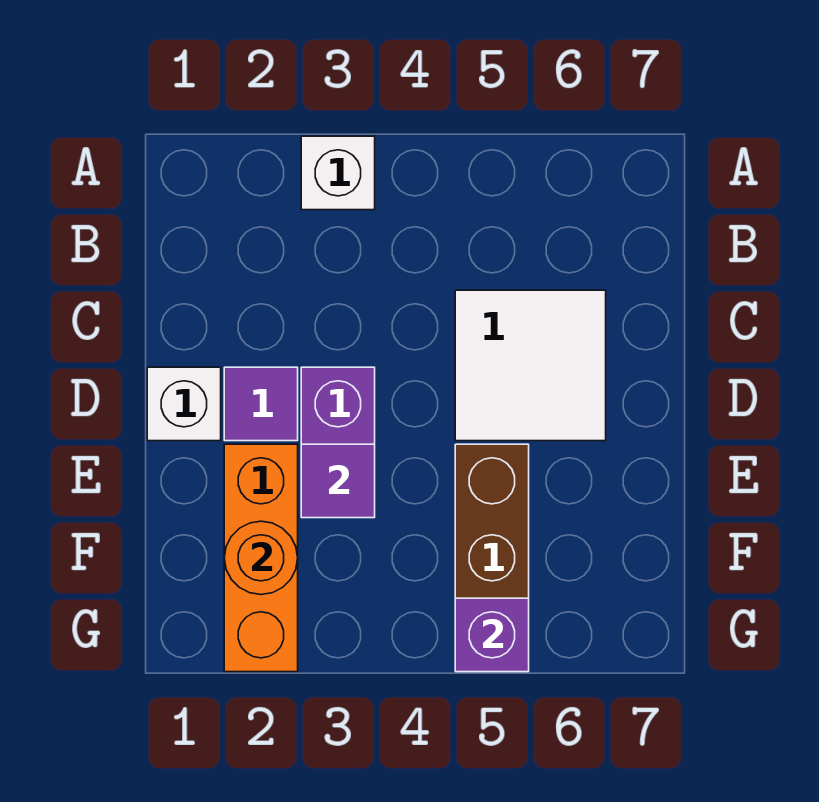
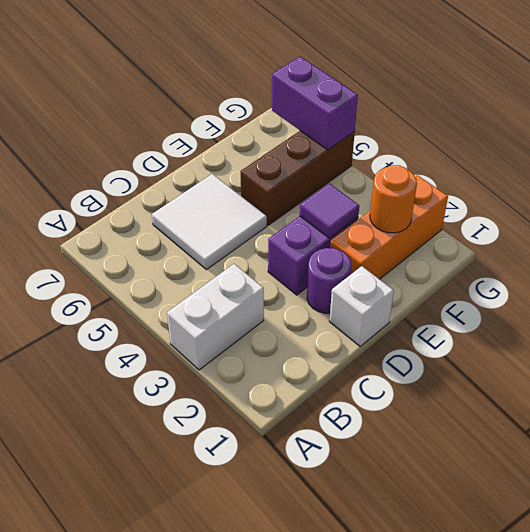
white brick A3 level 1 -> white brick A3:B3 level 1
purple tile D2 level 1 -> purple round brick D2 level 1
purple brick G5 level 2 -> purple brick G5:G6 level 2

